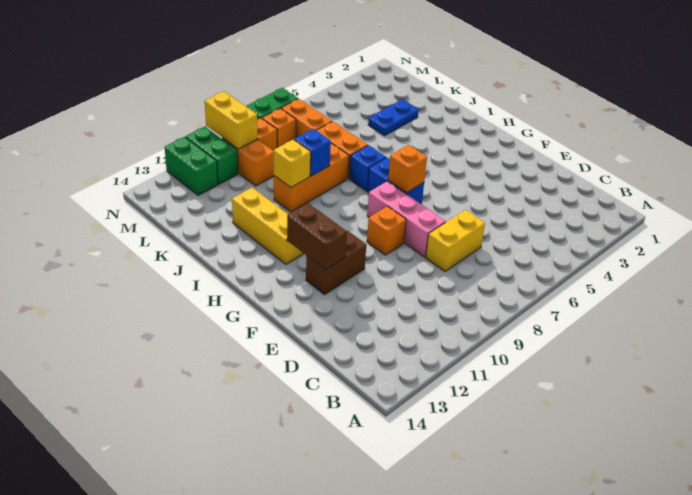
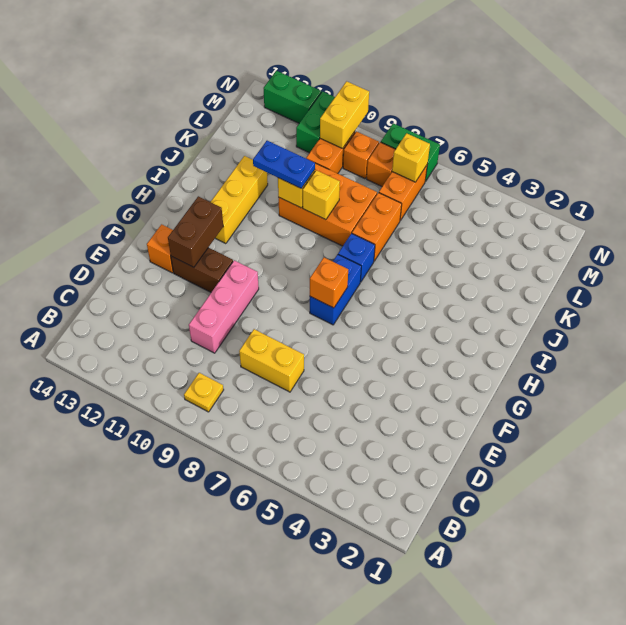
none -> yellow plate B9 level 1
pink brick E8:G8 level 1 -> pink brick D10:F10 level 1
orange brick F9 level 1 -> orange brick F13 level 1
orange brick J8:J10 level 1 -> orange brick J8:K10 level 1
blue brick J9 level 2 -> yellow brick J9 level 2
blue plate K3:K4 level 1 -> blue plate J10:J11 level 3
none -> yellow brick M7 level 2
green brick M12:N12 level 1 -> green brick N12:N13 level 1

